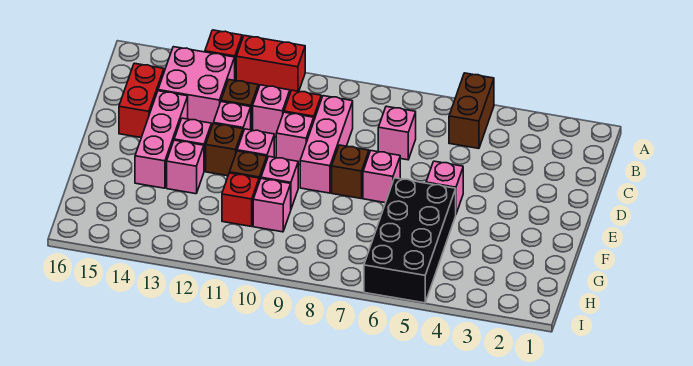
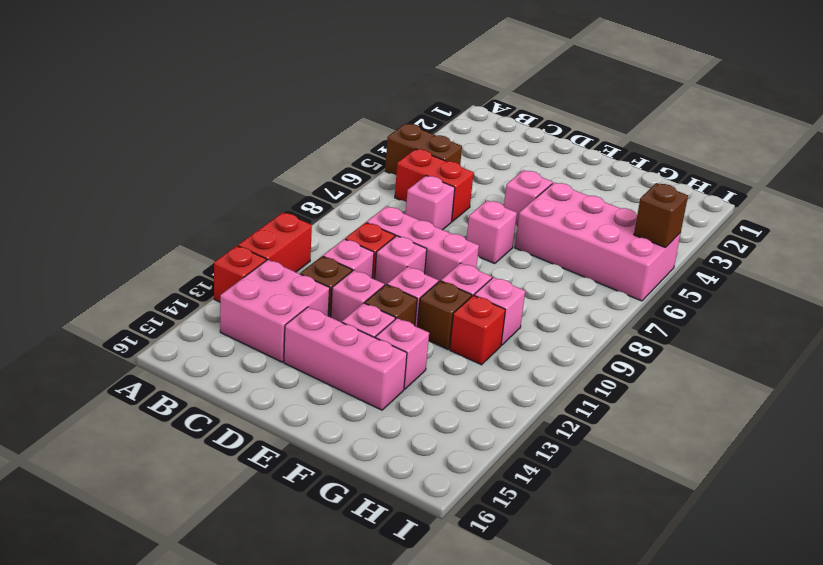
red brick C15:D15 level 1 -> red brick B6:C6 level 1
brown brick E8 level 1 -> brown brick I5 level 2
black brick F5:I6 level 1 -> pink brick F5:I6 level 1

